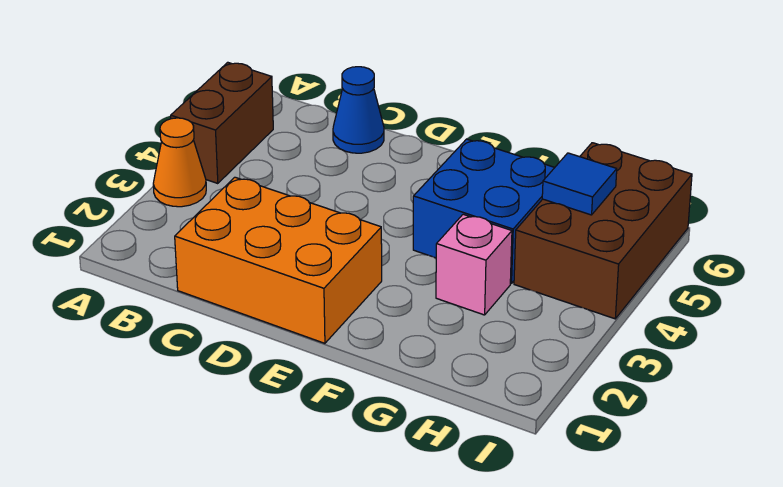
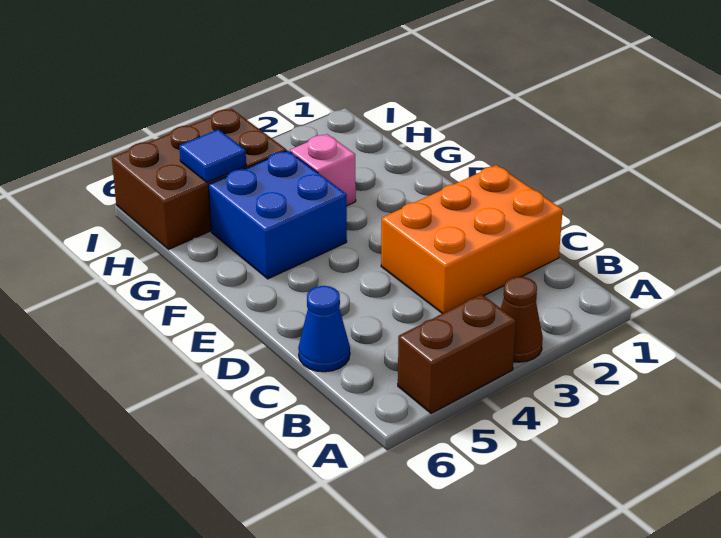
orange cone A3 level 1 -> brown cone A3 level 1
orange brick C1:E2 level 1 -> orange brick C1:D3 level 1

